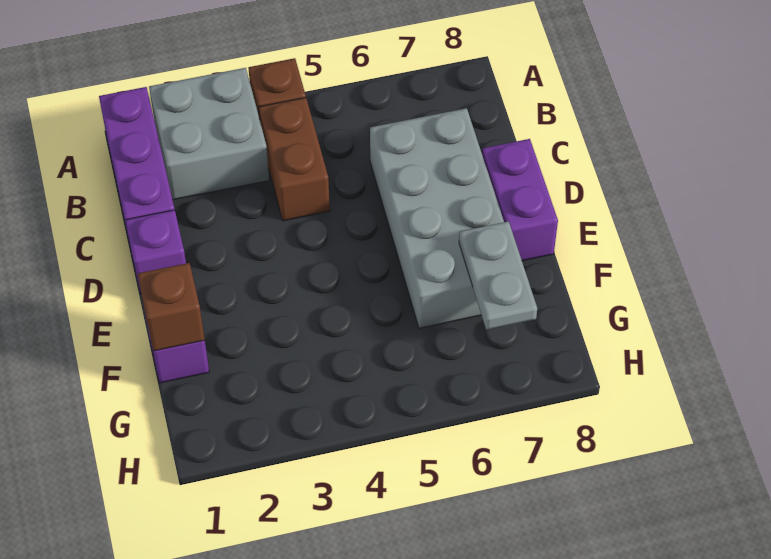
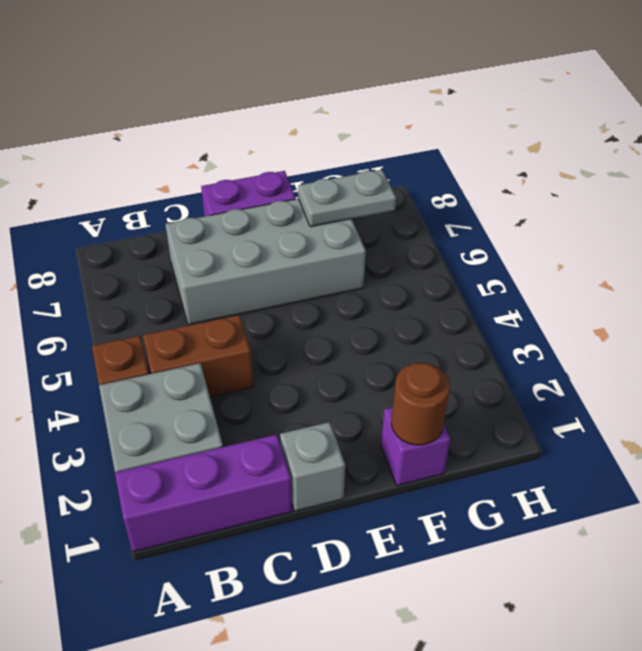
purple brick D1 level 1 -> grey brick D1 level 1
brown brick F1 level 2 -> brown round brick F1 level 2

